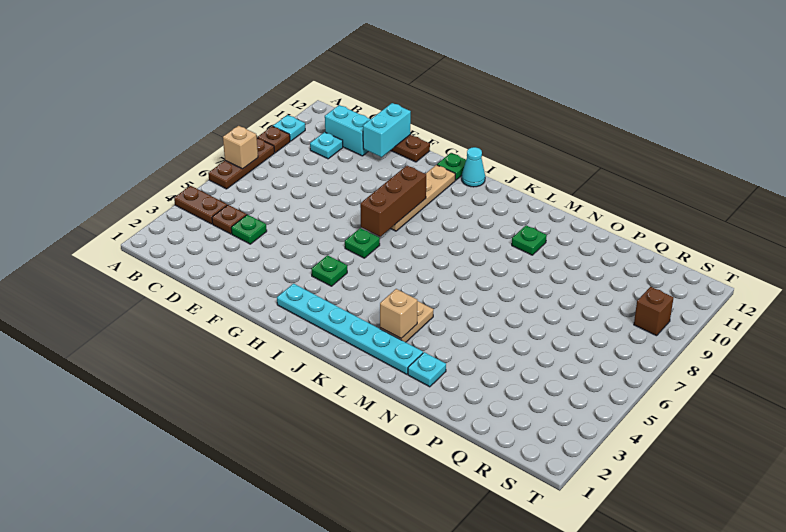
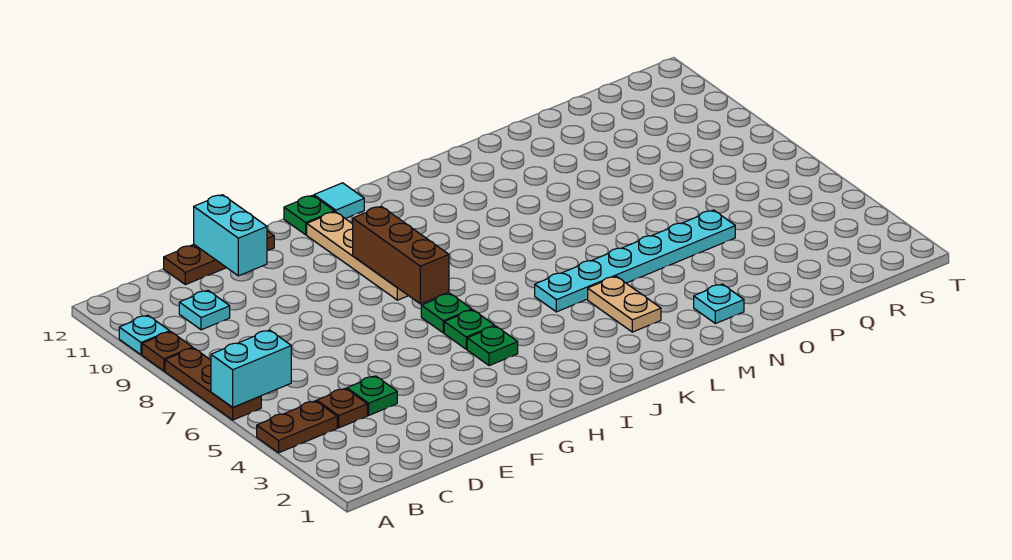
tan brick A7 level 2 -> none
cyan brick C11:D11 level 1 -> cyan brick A6:B6 level 2
cyan plate H2:M2 level 1 -> cyan plate K5:P5 level 1
cyan cone I12 level 1 -> cyan tile I12 level 1
tan brick L3 level 2 -> none
green plate M10 level 1 -> green plate H5 level 1
brown brick S9 level 1 -> none

